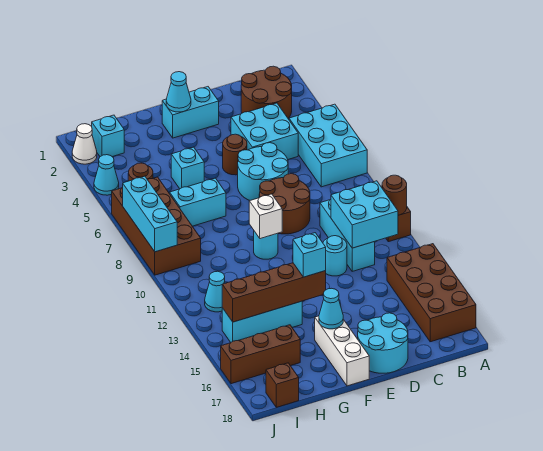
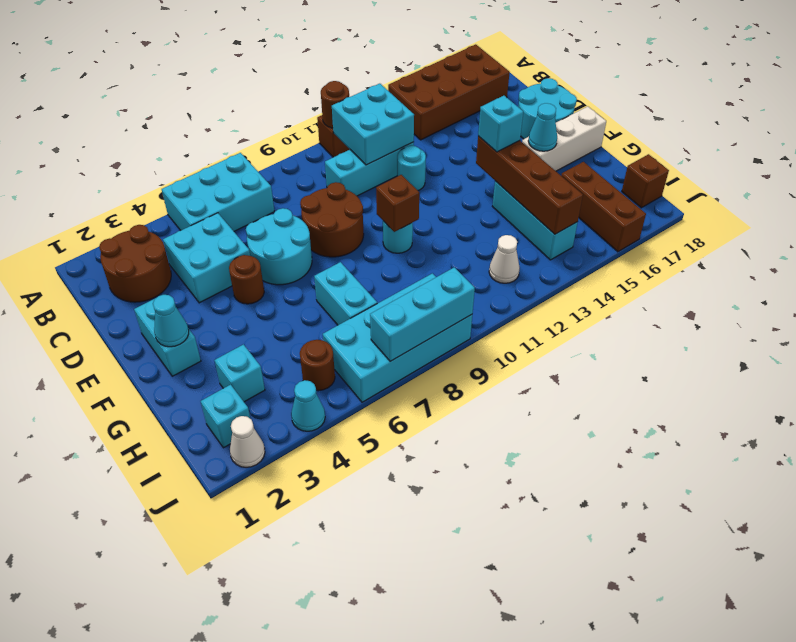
white brick F10 level 2 -> brown brick F10 level 2
cyan brick G5 level 1 -> cyan brick H3 level 1
brown brick I6:J9 level 1 -> cyan brick I6:J9 level 1
cyan cone I12 level 1 -> white cone I12 level 1

